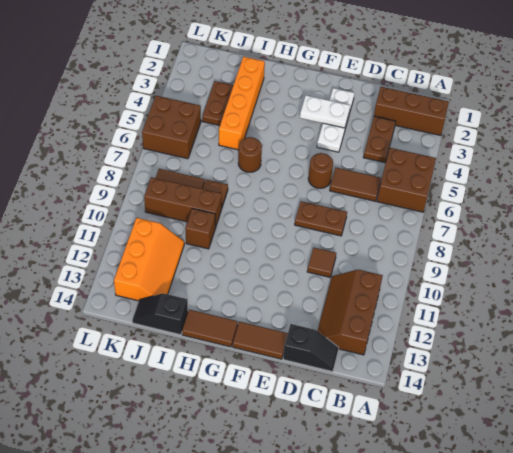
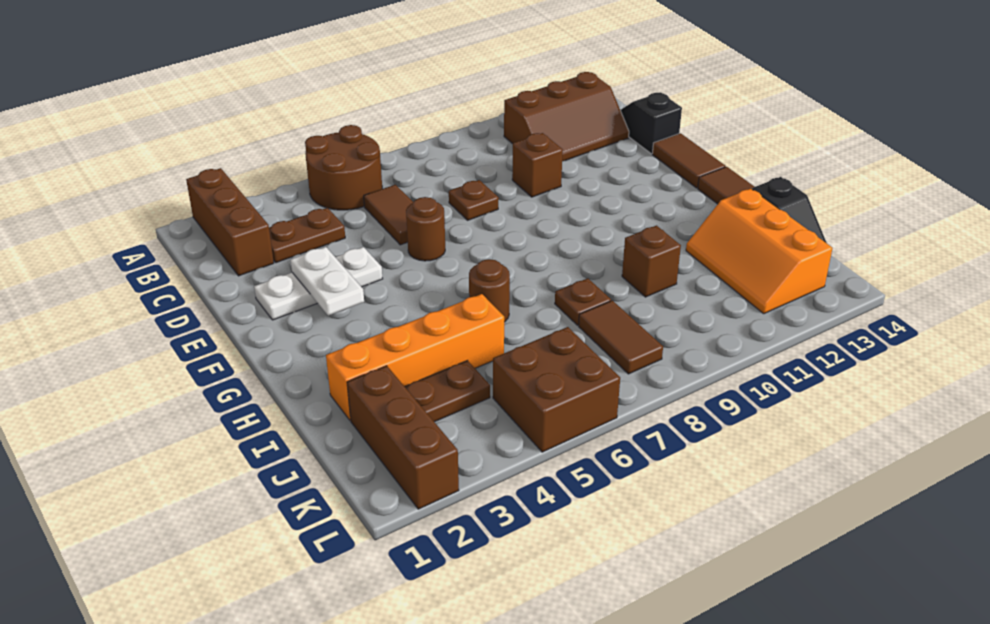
brown brick A5:B6 level 1 -> brown round brick A5:B6 level 1
brown plate D8:E8 level 1 -> brown plate D8 level 1
brown tile D10 level 1 -> brown brick D10 level 1
brown brick I9:K9 level 1 -> brown brick J2:L2 level 1
orange slope J11:K13 level 1 top K -> orange slope I12:K13 level 1 top 13

